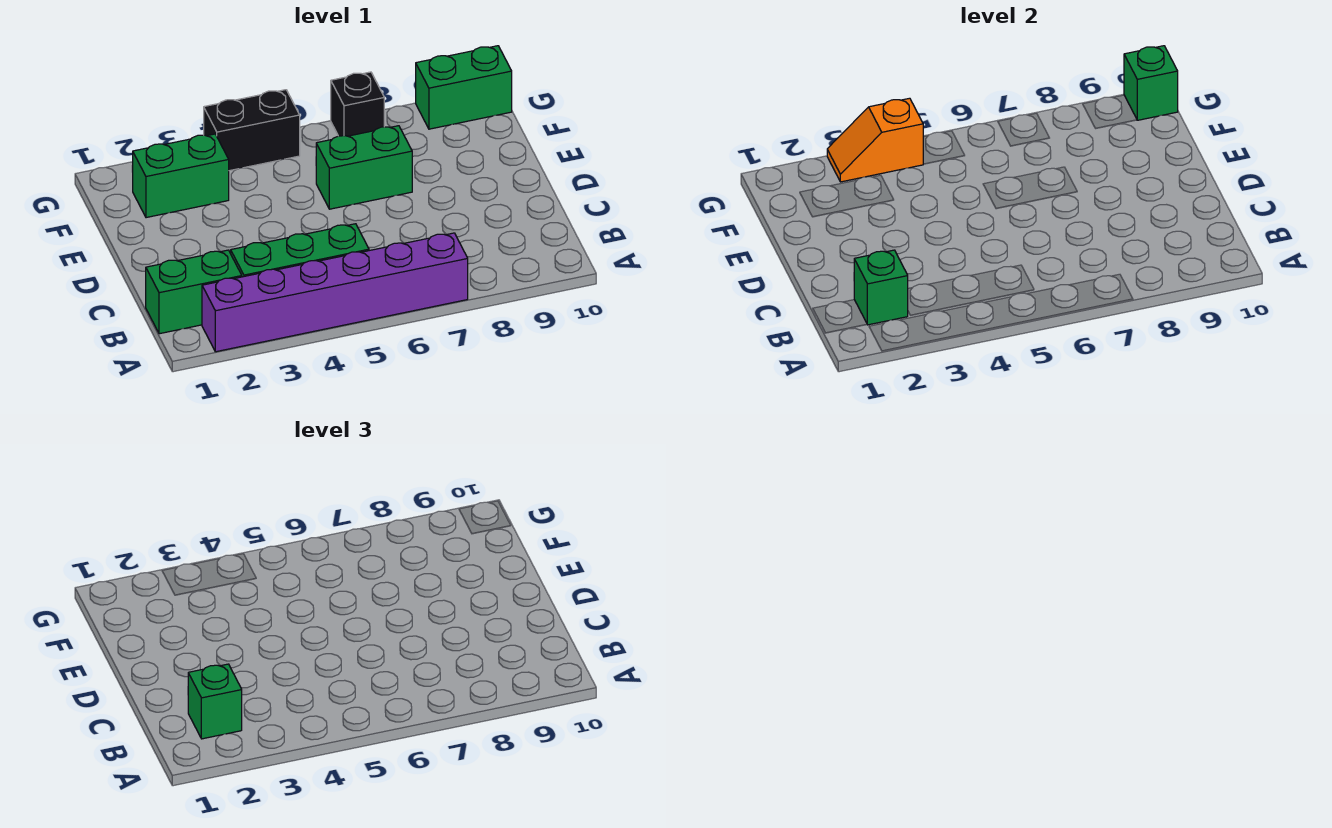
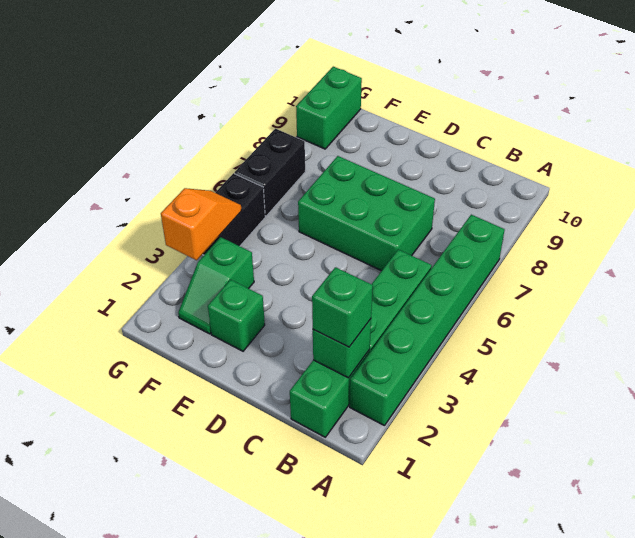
purple brick A2:A7 level 1 -> green brick A2:A7 level 1
green brick E6:E7 level 1 -> green brick C6:E7 level 1
green brick F2:F3 level 1 -> green slope F2:F3 level 1 top 3
orange slope G3:G4 level 2 top 4 -> orange slope G3:G4 level 2 top 3
black brick G7 level 1 -> black brick G6:G7 level 1
green brick G10 level 2 -> green brick E2 level 1

